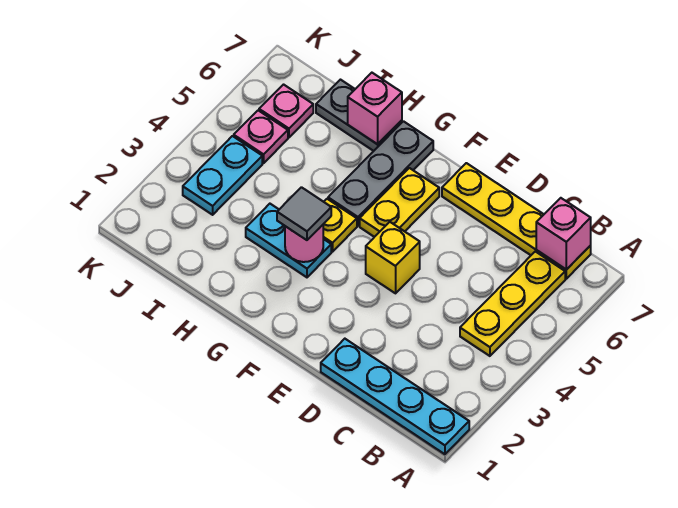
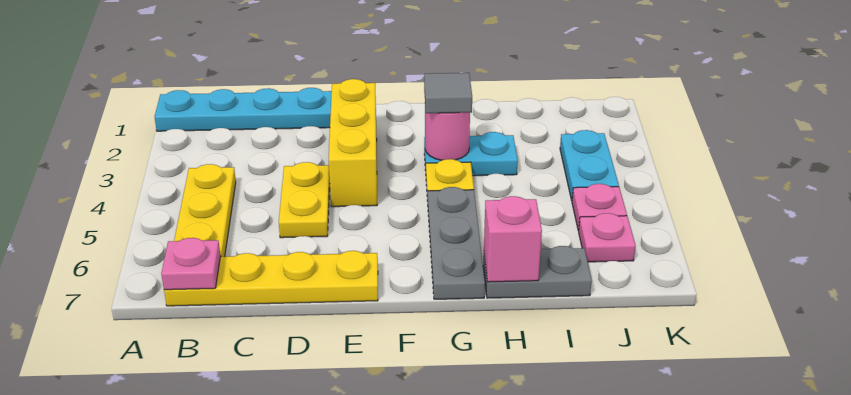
pink brick B7 level 2 -> pink plate B7 level 2
yellow brick E4 level 1 -> yellow brick E2:E4 level 1
yellow plate F5:F6 level 1 -> yellow plate D4:D5 level 1

